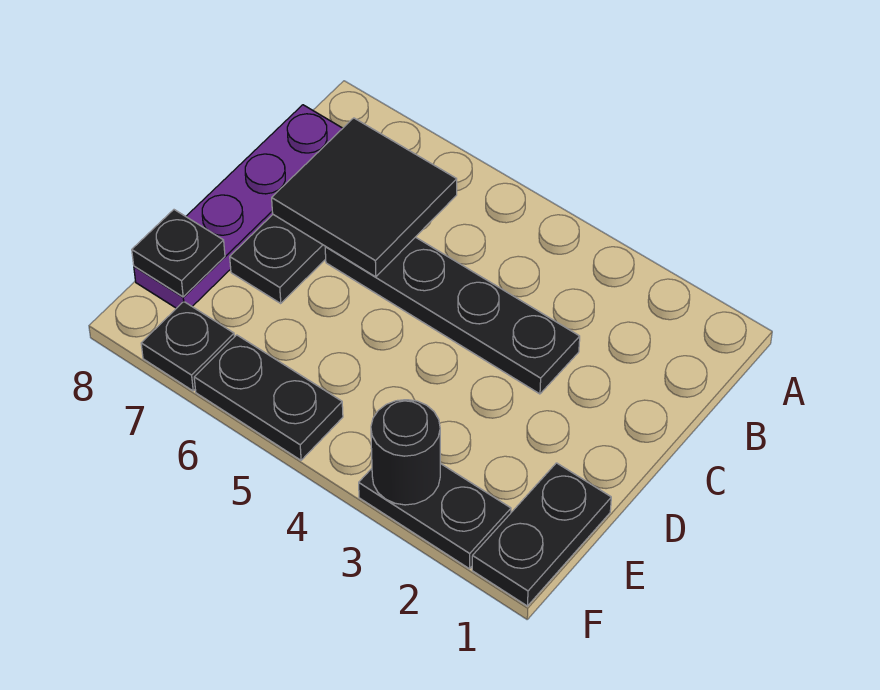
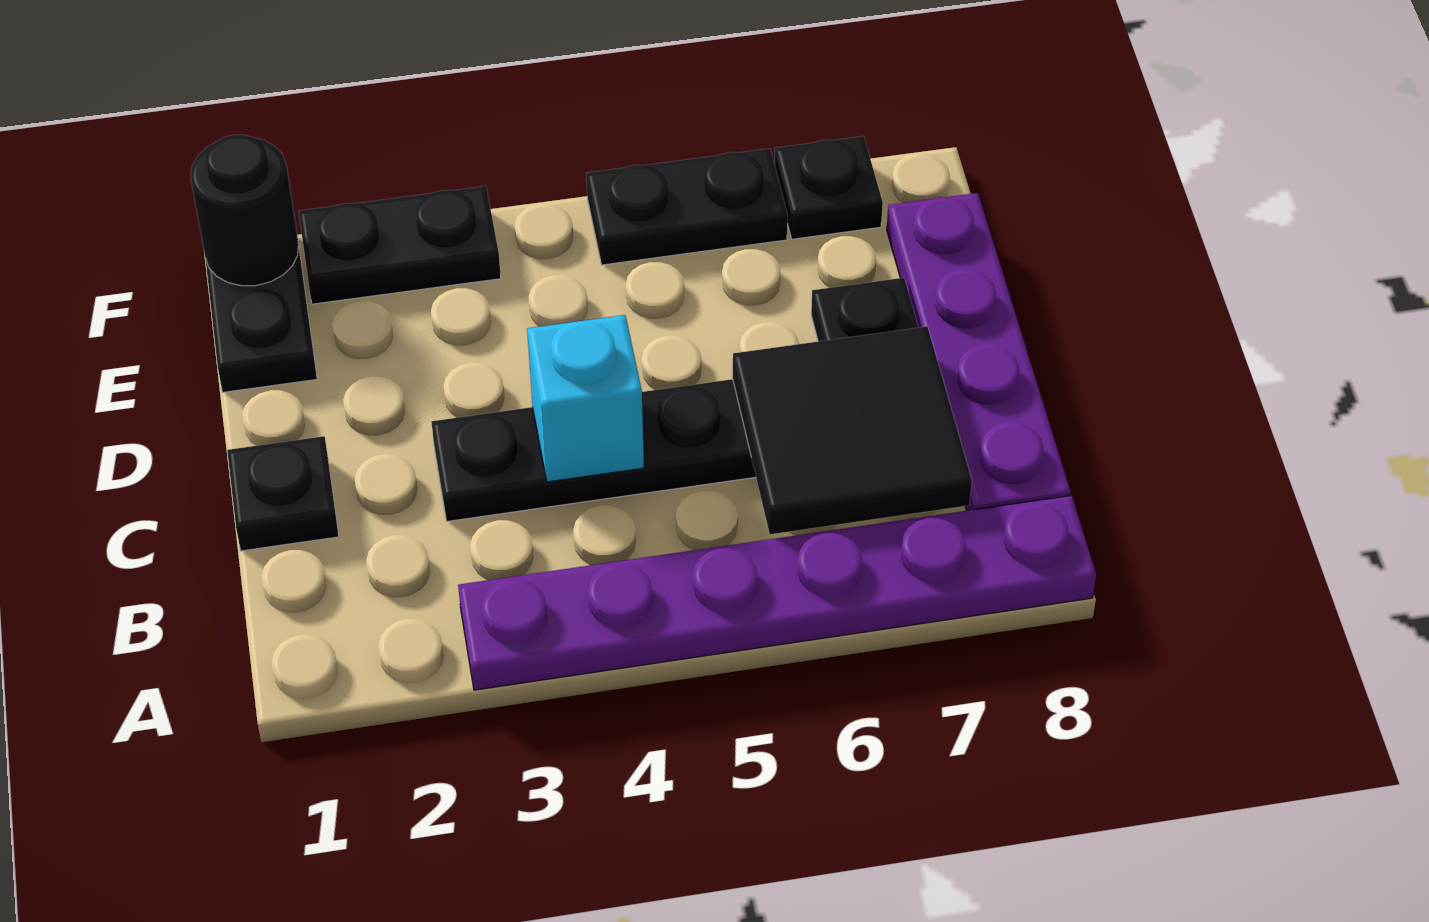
none -> purple plate A3:A8 level 1
none -> cyan brick C4 level 2
black plate E8 level 2 -> black plate C1 level 1
black round brick F3 level 2 -> black round brick F1 level 2

